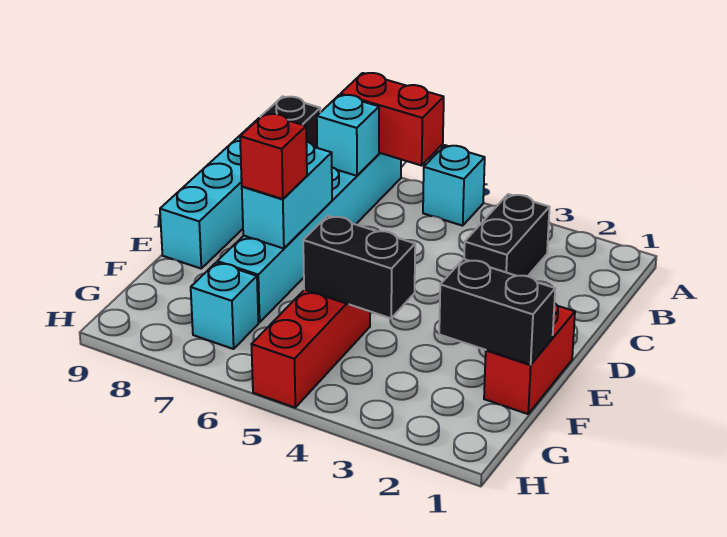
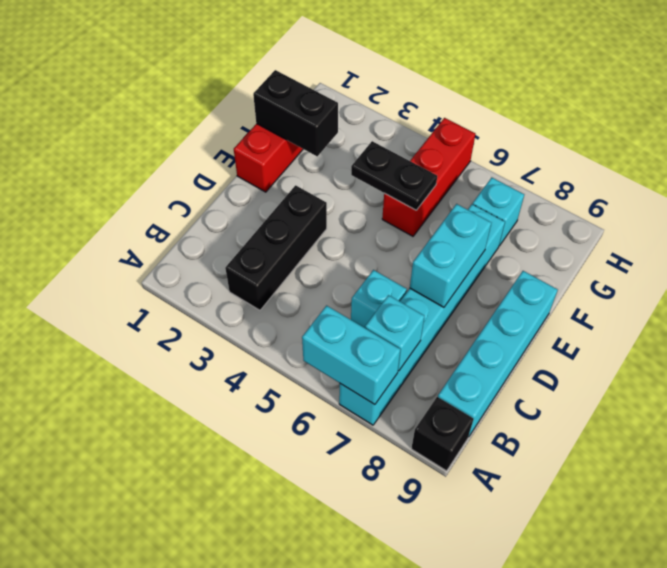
cyan brick A5 level 1 -> cyan brick C6 level 1
red brick A6:A7 level 2 -> cyan brick A6:A7 level 2
black brick B3:C3 level 1 -> black brick B3:D3 level 1
red brick E7 level 3 -> none
black brick F4:F5 level 2 -> black plate F4:F5 level 2

